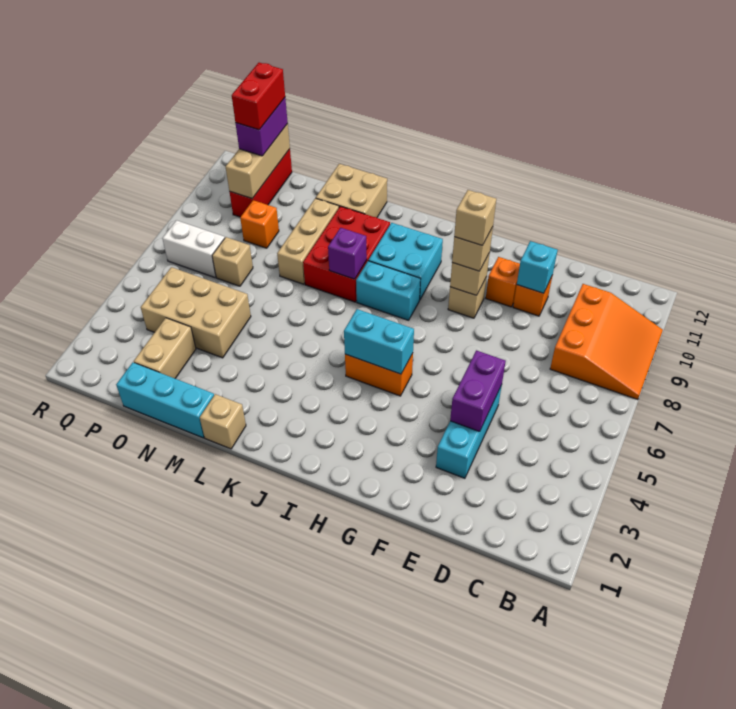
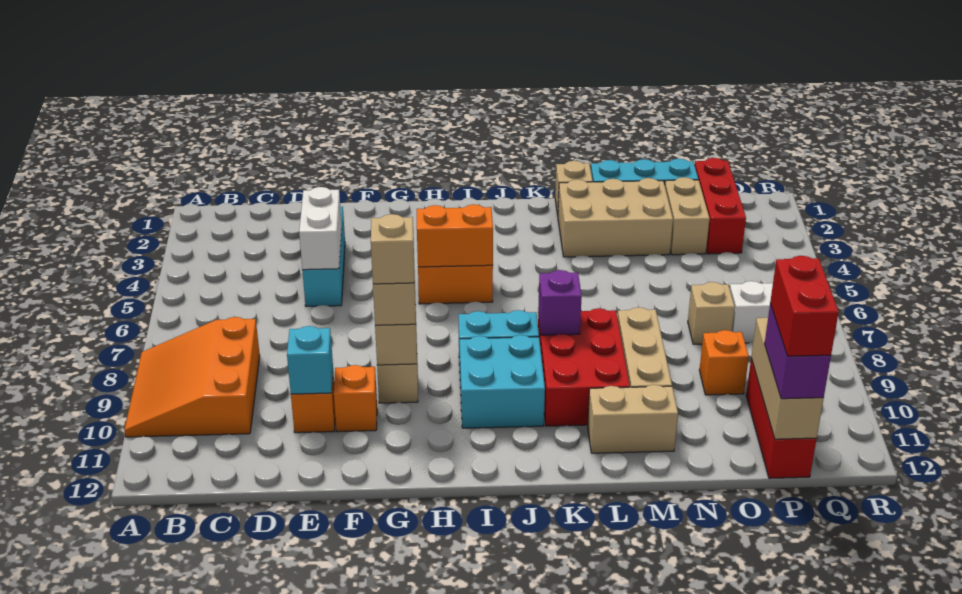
purple brick E4:E5 level 2 -> white brick E4:E5 level 2
cyan brick H5:I5 level 2 -> orange brick H5:I5 level 2
tan brick L11:M12 level 1 -> tan brick L11:M11 level 1
tan brick N4:P5 level 1 -> tan brick L2:N3 level 1
none -> red brick P1:P3 level 1

